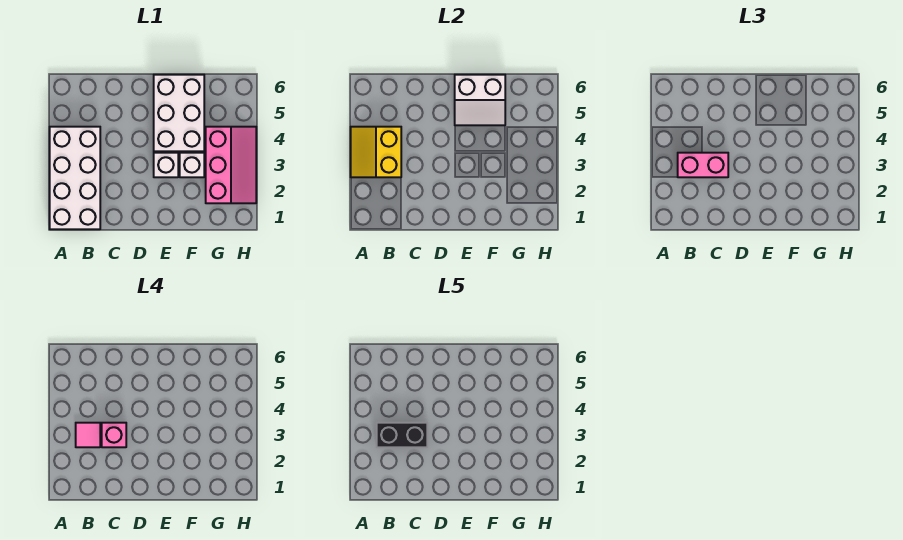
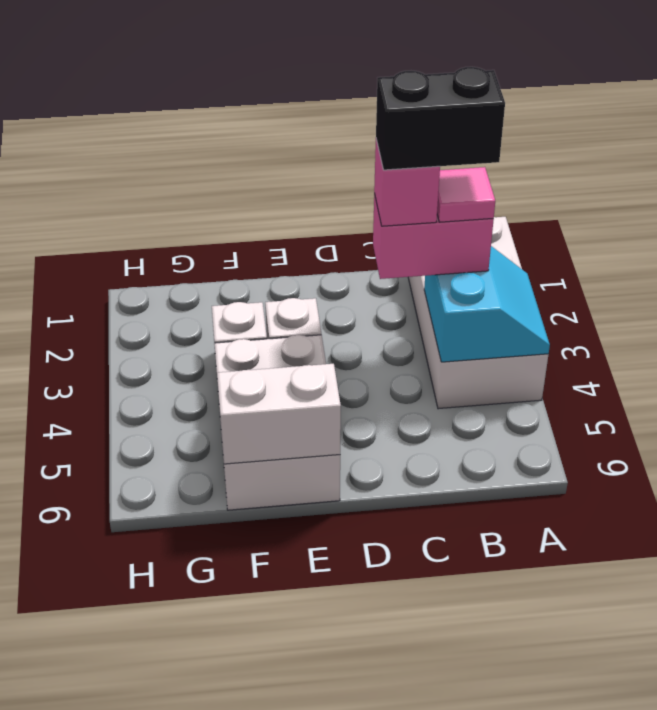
yellow slope A3:B4 level 2 top B -> cyan slope A3:B4 level 2 top B
pink slope G2:H4 level 1 top G -> none

